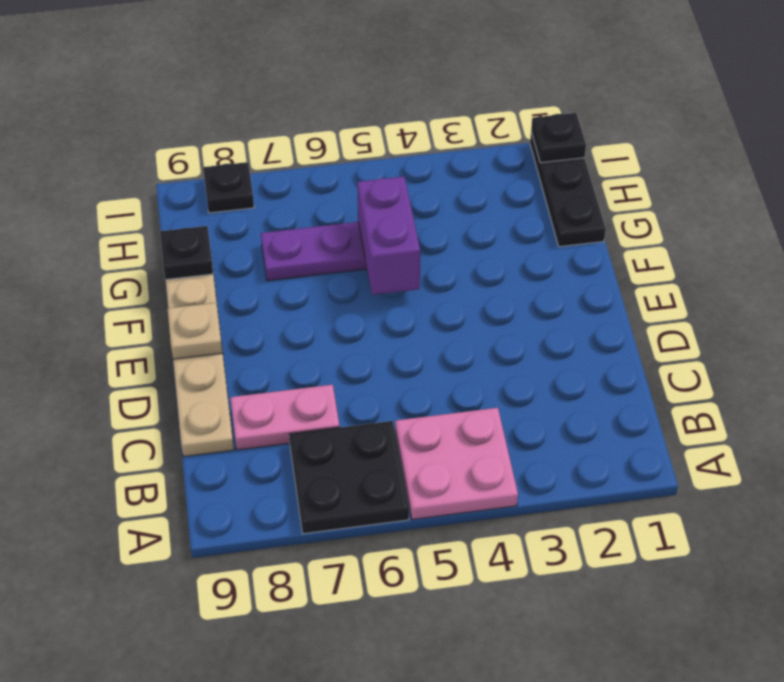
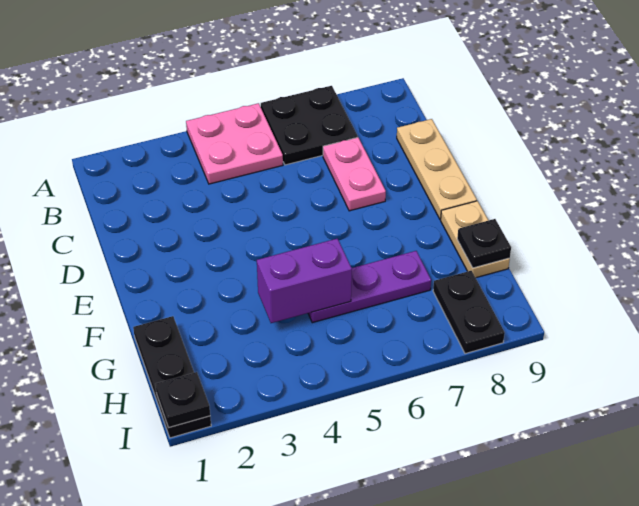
pink plate C7:C8 level 1 -> pink plate C7:D7 level 1
tan plate E9 level 2 -> none
purple brick F5:G5 level 2 -> purple brick G4:G5 level 2
black plate I8 level 1 -> black plate H8:I8 level 1

